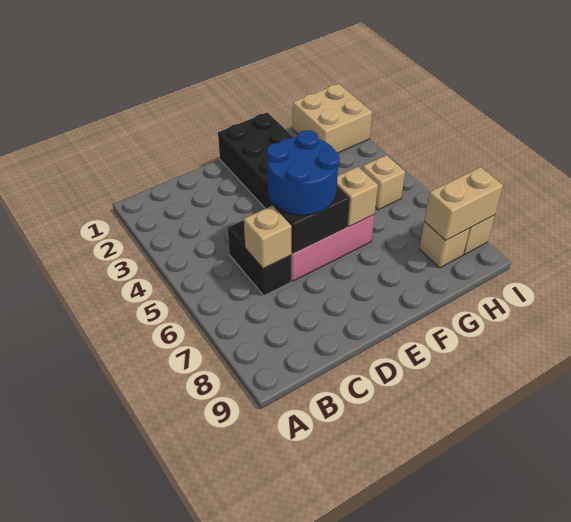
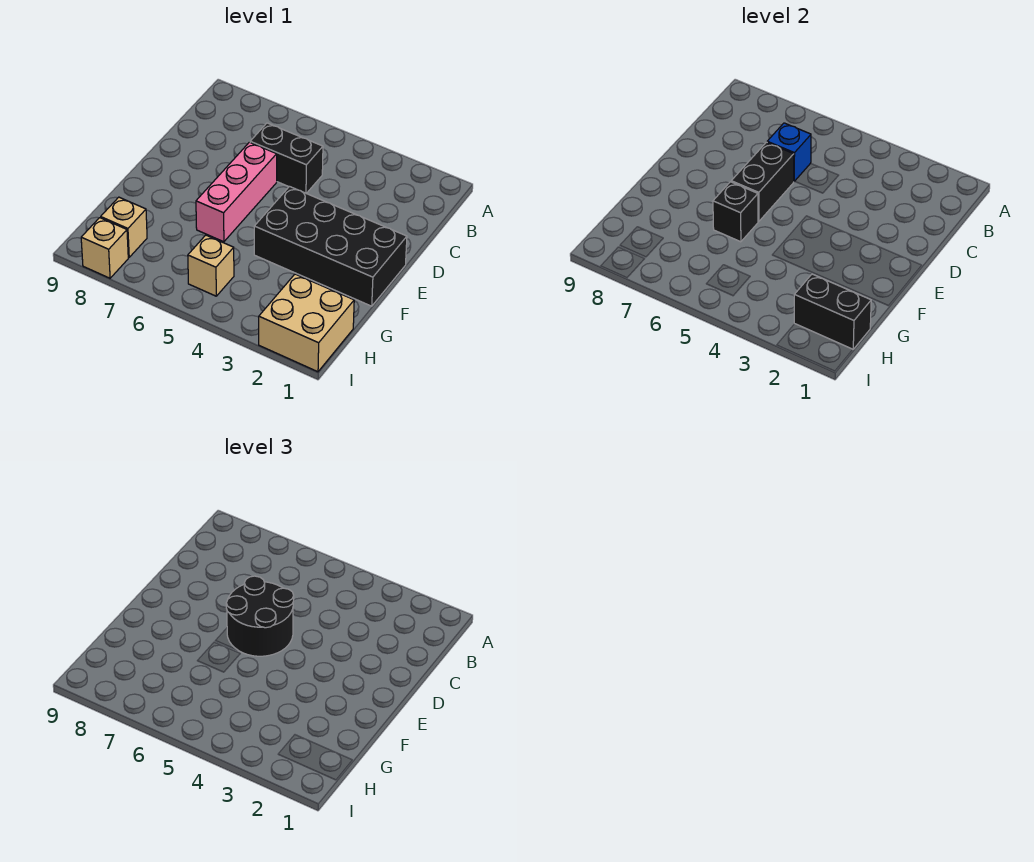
tan brick C6 level 2 -> blue brick C6 level 2
blue round brick D5:E6 level 3 -> black round brick D5:E6 level 3
tan brick F6 level 2 -> black brick F6 level 2
none -> black brick H1:H2 level 2
tan brick H8:I8 level 2 -> none

